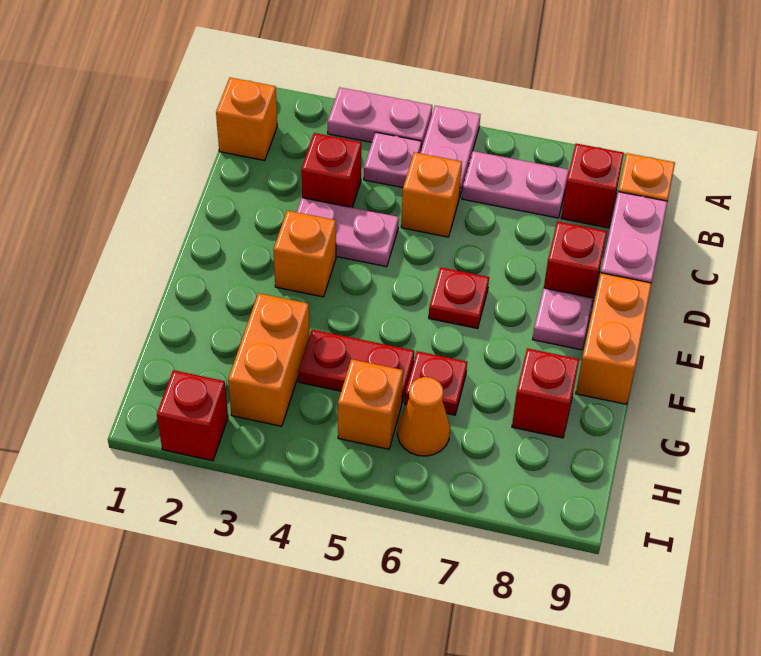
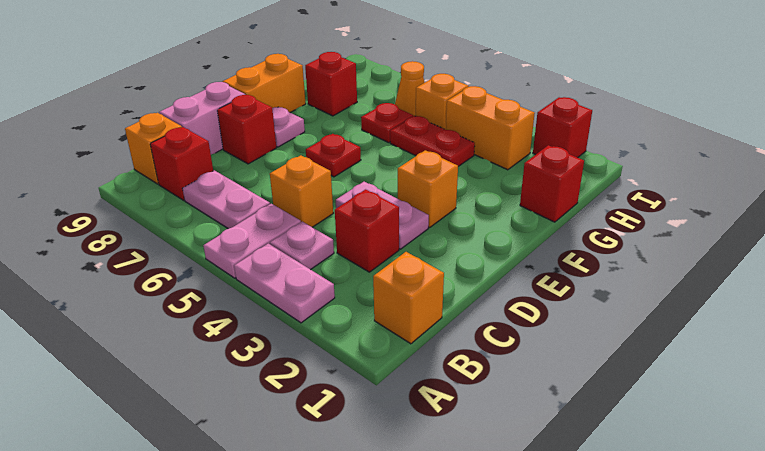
none -> red brick G1 level 1
orange brick G3:H3 level 1 -> orange brick H3:H4 level 1

